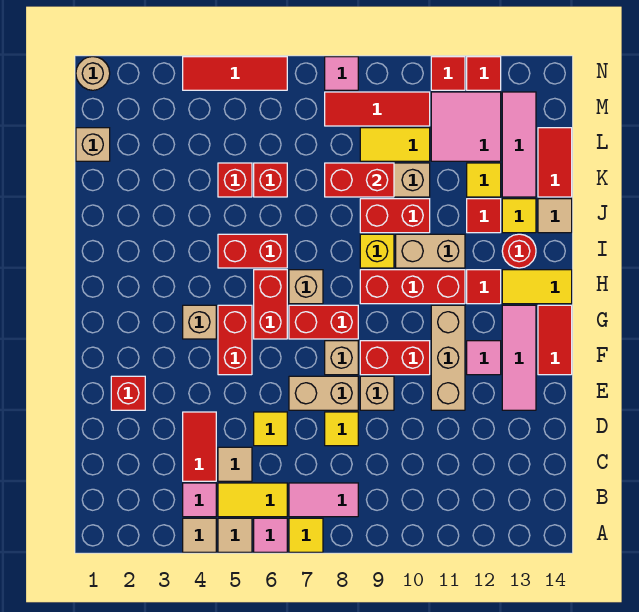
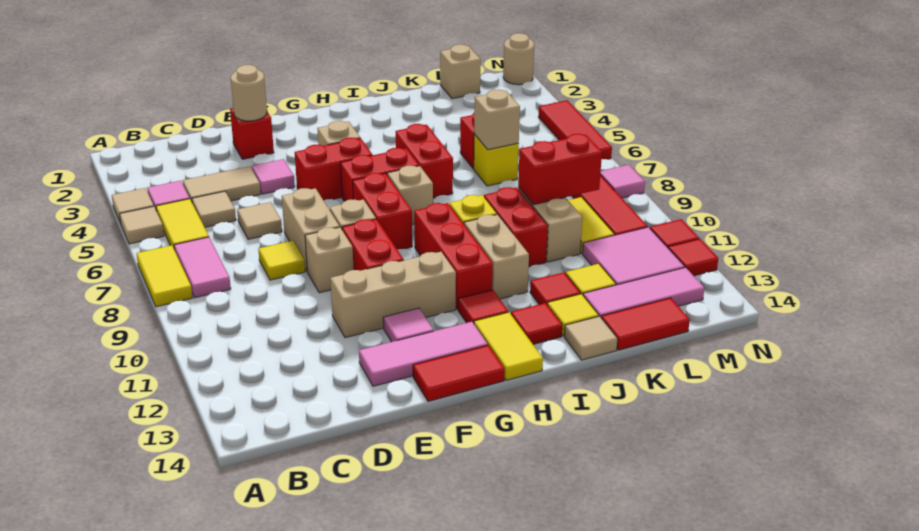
pink tile A6 level 1 -> pink tile E4 level 1
yellow tile A7 level 1 -> yellow tile A7:A8 level 1
red tile C4:D4 level 1 -> tan tile C4:D4 level 1
yellow tile D6 level 1 -> tan tile D6 level 1
none -> tan round brick E2 level 2
red round brick I13 level 1 -> red tile I13 level 1
red brick K6 level 1 -> yellow brick K6 level 1
none -> tan brick K6 level 2
red brick K8:K9 level 2 -> red brick K9:L9 level 2

